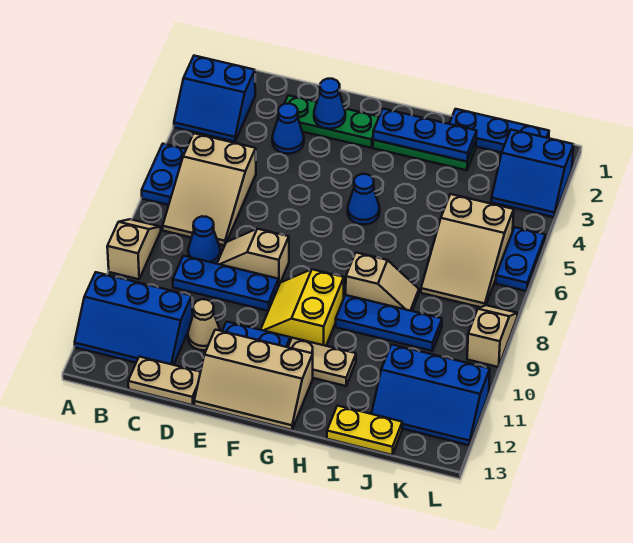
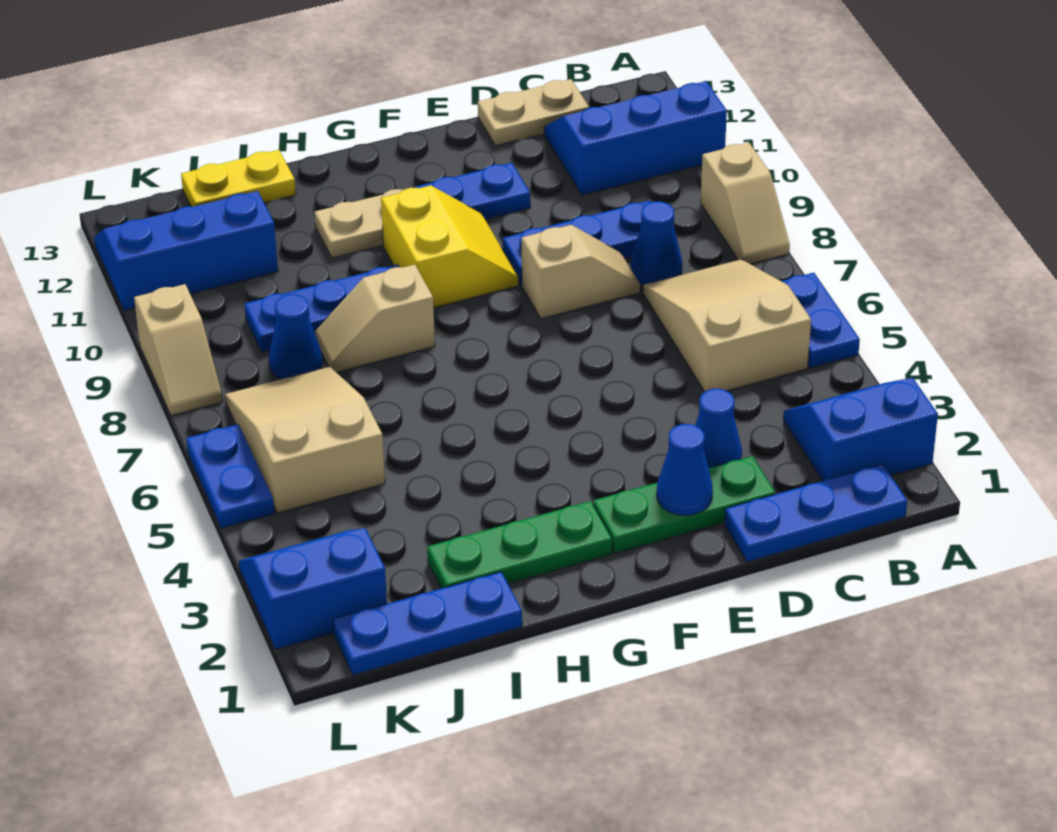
tan cone D11 level 1 -> none
tan slope E12:G13 level 1 top 12 -> none
blue plate G2:I2 level 2 -> blue plate B1:D1 level 1
blue cone G5 level 1 -> blue cone J8 level 1

